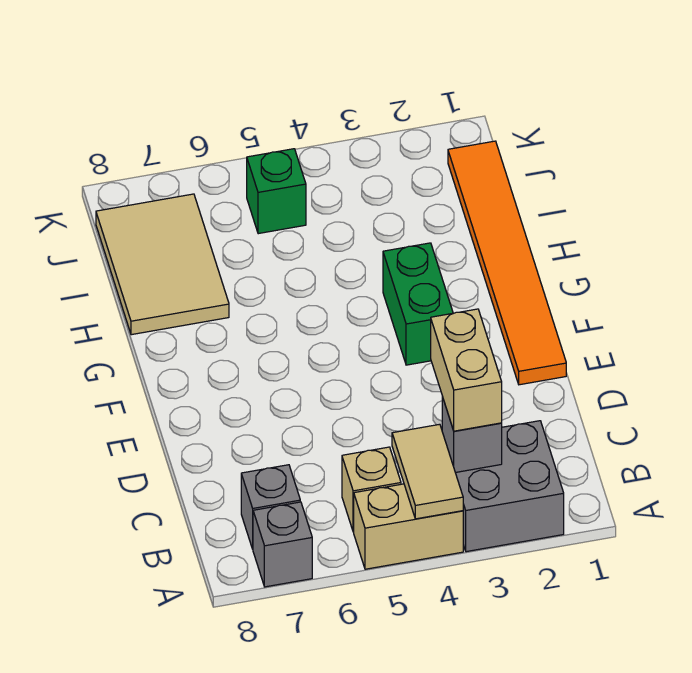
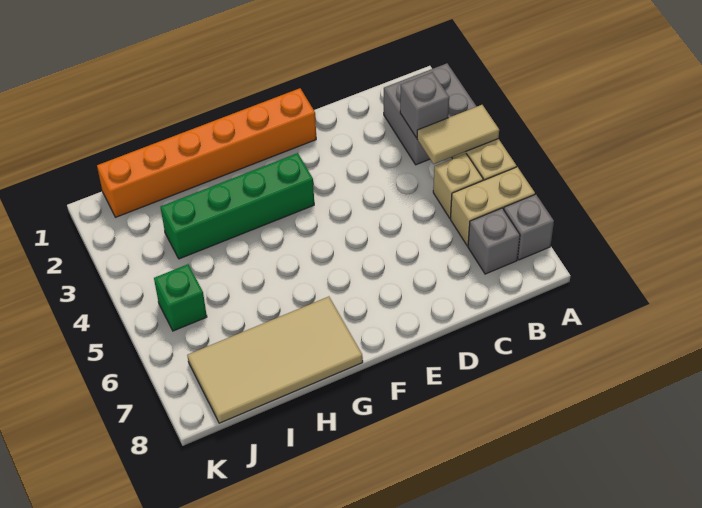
tan brick B3:C3 level 3 -> tan brick A6:B6 level 1
orange tile E1:J1 level 1 -> orange brick E1:J1 level 1
green brick F3:G3 level 1 -> green brick F3:I3 level 1
tan tile H7:J8 level 1 -> tan tile G7:J8 level 1

